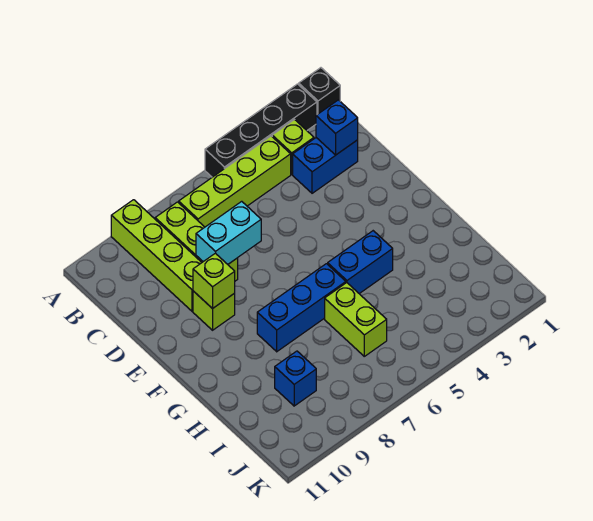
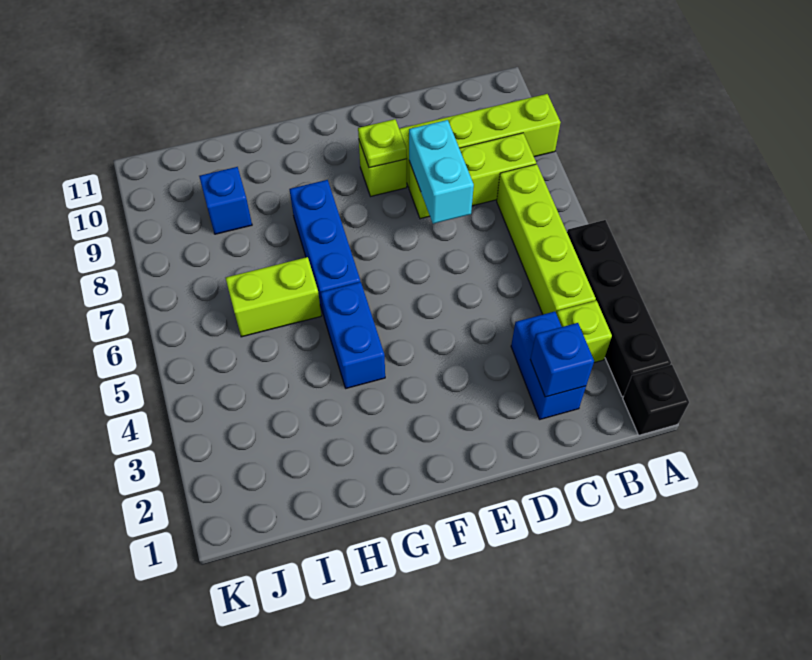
lime brick E9 level 2 -> lime plate E9 level 2

